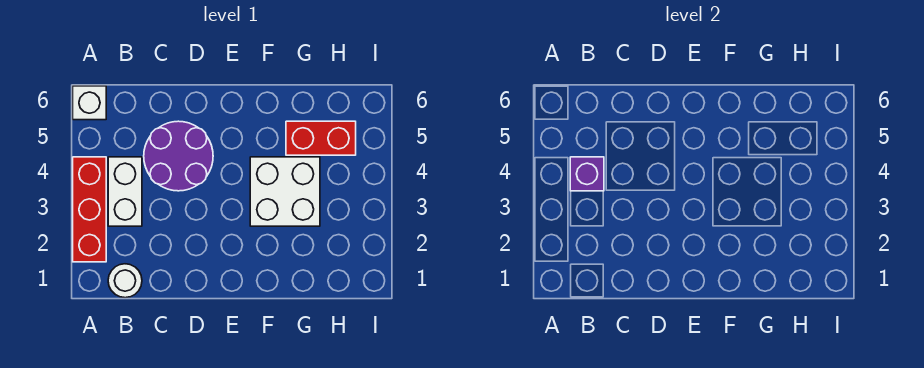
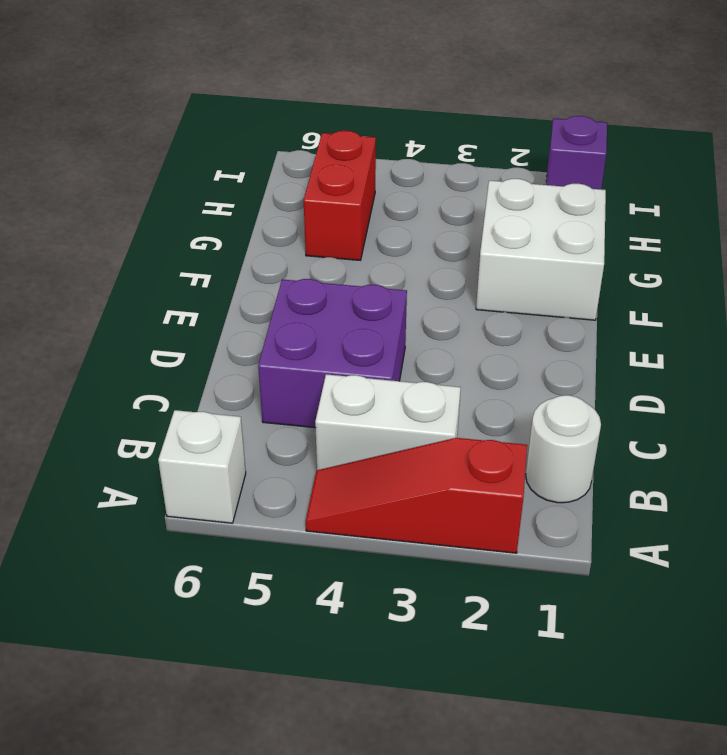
red brick A2:A4 level 1 -> red slope A2:A4 level 1 top 2
purple brick B4 level 2 -> purple brick I1 level 1
purple round brick C4:D5 level 1 -> purple brick C4:D5 level 1
white brick F3:G4 level 1 -> white brick F1:G2 level 1

